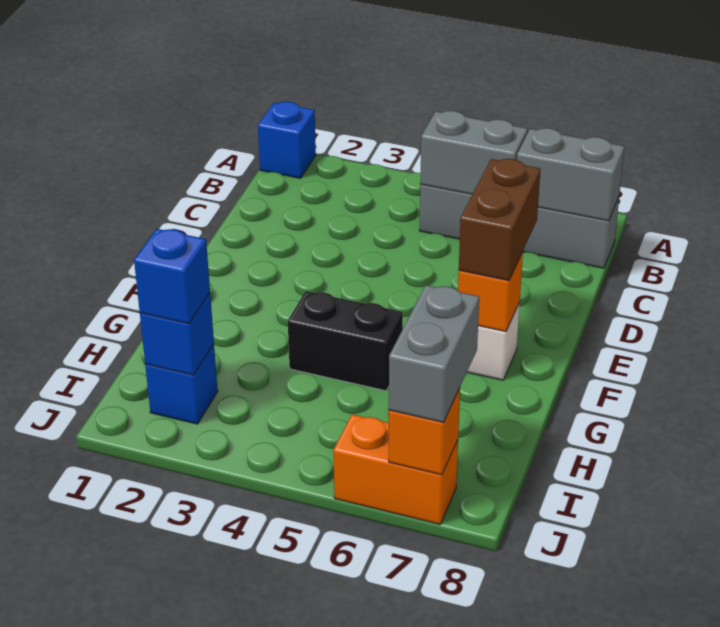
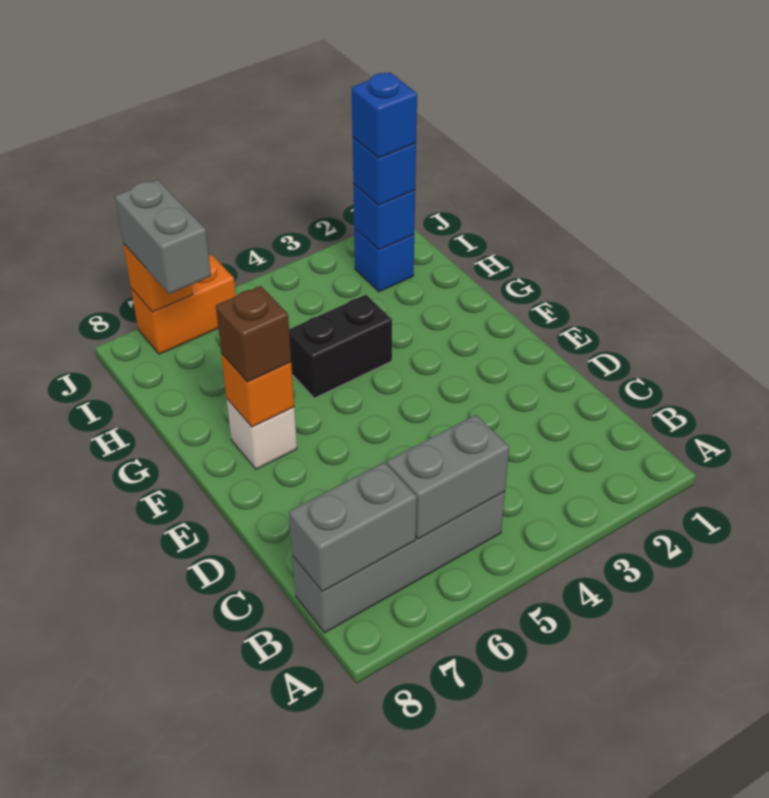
blue brick A1 level 1 -> blue brick I2 level 4
brown brick E7:F7 level 3 -> brown brick F7 level 3

